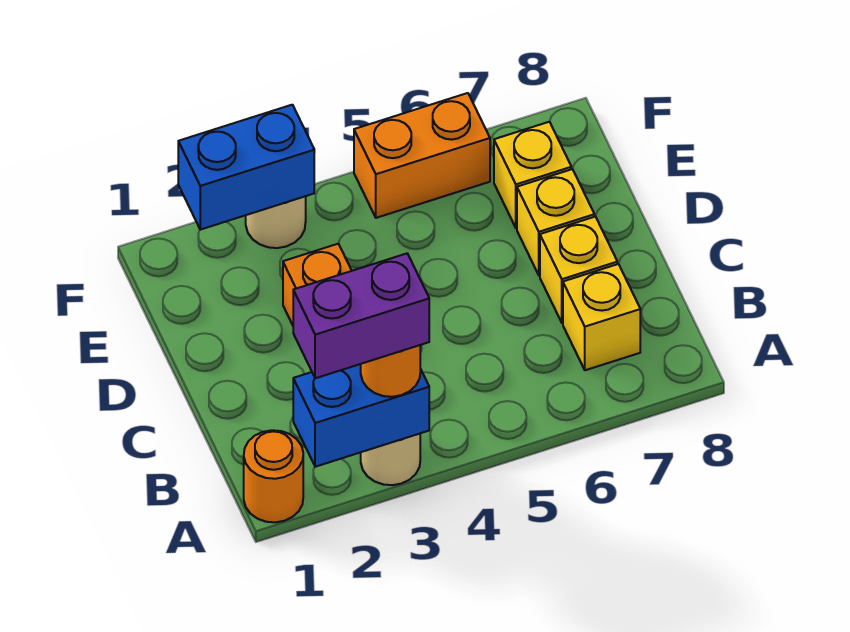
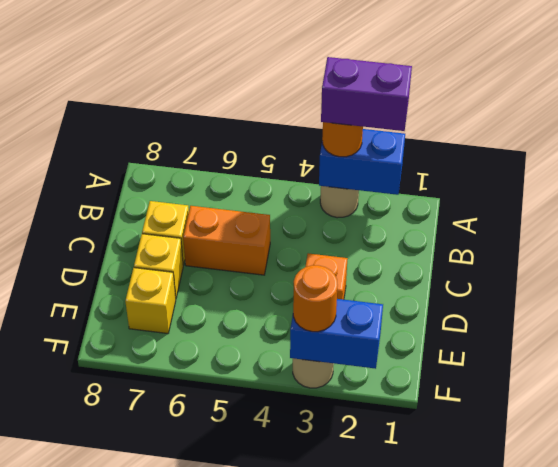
orange round brick A1 level 1 -> orange round brick F3 level 3
yellow brick B7 level 1 -> none
orange brick F5:F6 level 1 -> orange brick C5:C6 level 1

